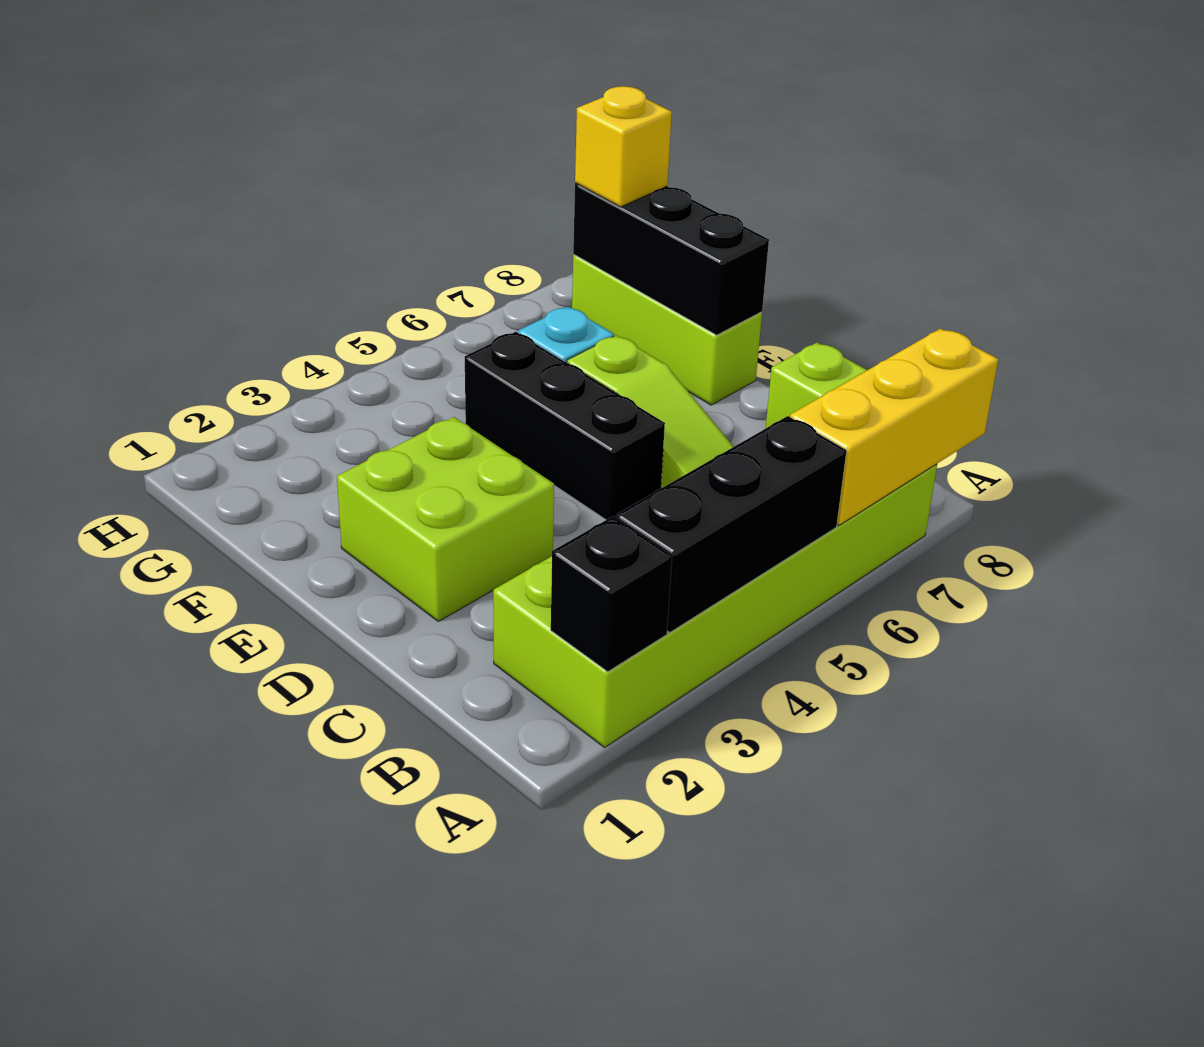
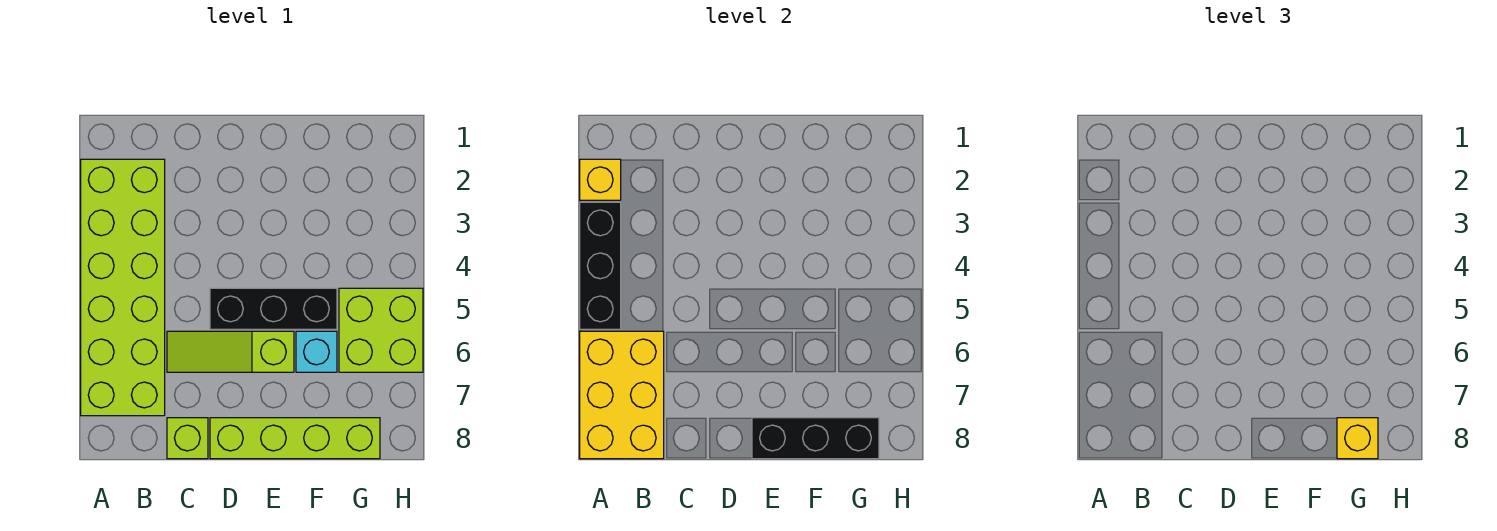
black brick A2 level 2 -> yellow brick A2 level 2
yellow brick A6:A8 level 2 -> yellow brick A6:B8 level 2
lime brick D2:E3 level 1 -> lime brick G5:H6 level 1
lime brick E8:G8 level 1 -> lime brick D8:G8 level 1

